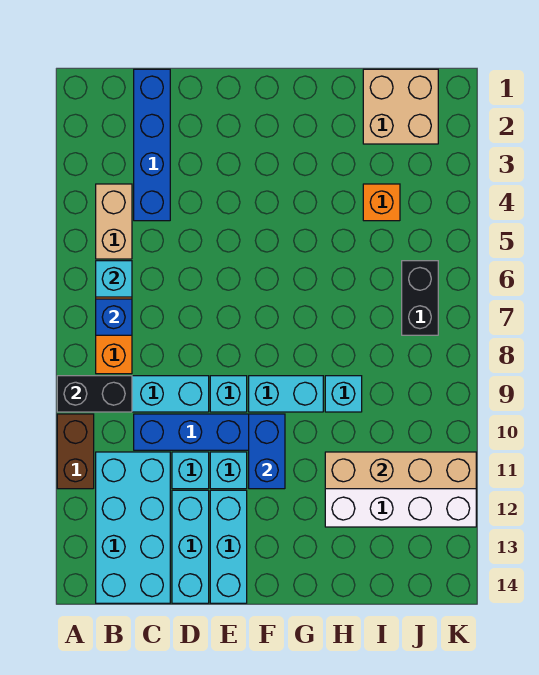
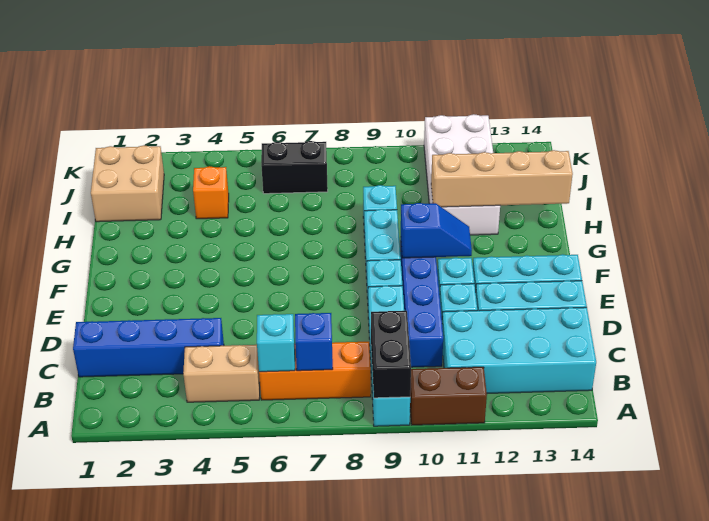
blue brick F10:F11 level 2 -> blue slope F10:F11 level 2 top 10
tan brick H11:K11 level 2 -> tan brick H11:H14 level 2

